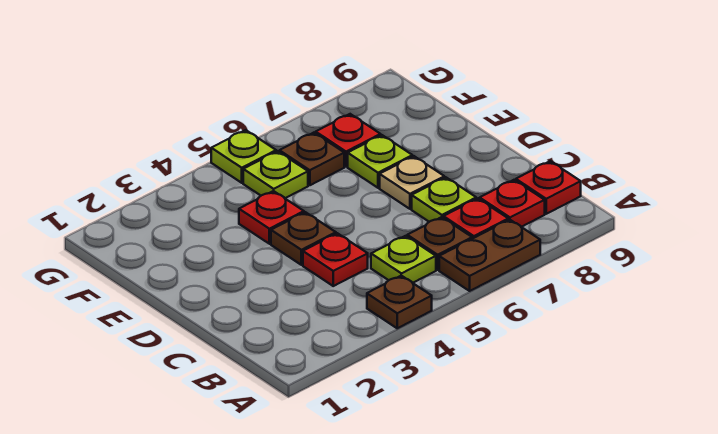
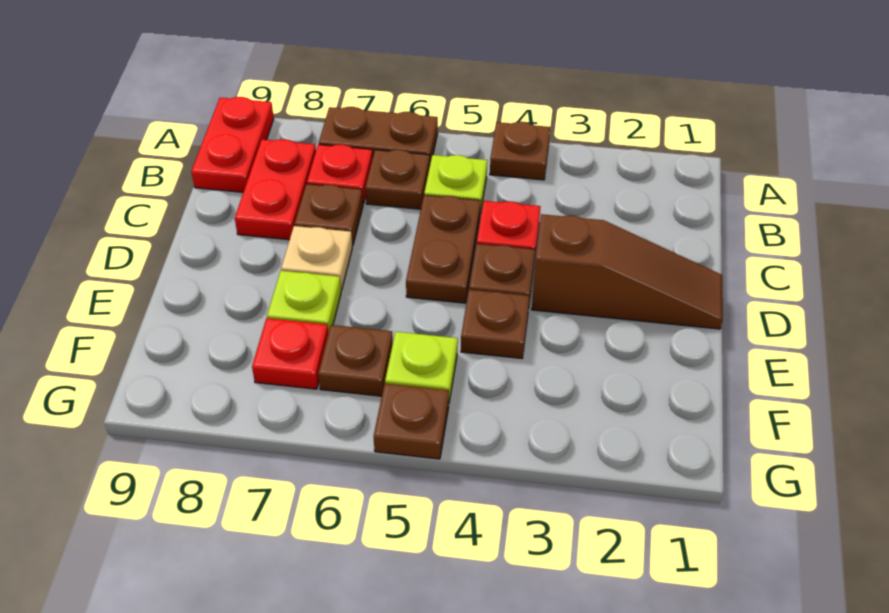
red plate B8 level 1 -> red plate B8:C8 level 1
red plate B9 level 1 -> red plate A9:B9 level 1
none -> brown plate C5:D5 level 1
lime plate C7 level 1 -> brown plate C7 level 1
none -> brown slope D1:D3 level 1 top 3
red plate E4 level 1 -> brown plate E4 level 1
lime plate G5 level 1 -> brown plate G5 level 1

